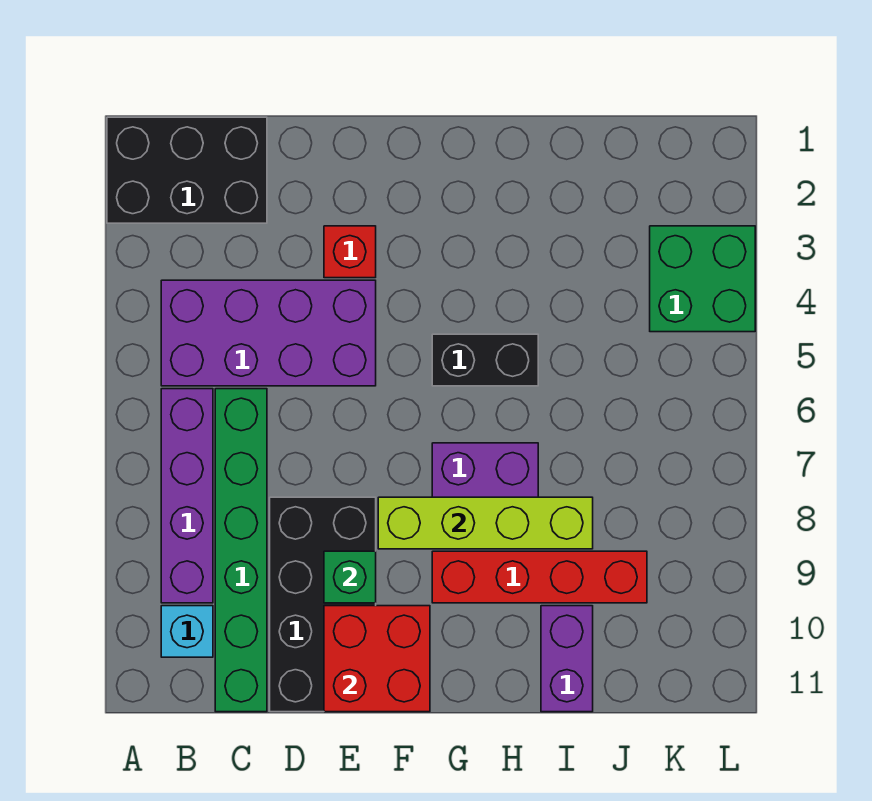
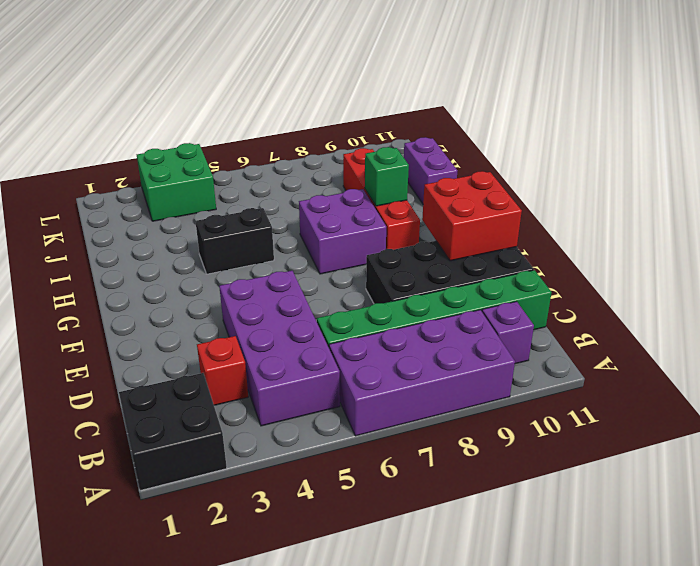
black brick A1:C2 level 1 -> black brick A1:B2 level 1
purple brick B6:B9 level 1 -> purple brick A6:B9 level 1
cyan brick B10 level 1 -> purple brick B10 level 1
red brick E3 level 1 -> red brick C3 level 1
green brick E9 level 2 -> green brick H9 level 2
lime brick F8:I8 level 2 -> none
black brick G5:H5 level 1 -> black brick H4:H5 level 1
purple brick I10:I11 level 1 -> purple brick I11:J11 level 1

